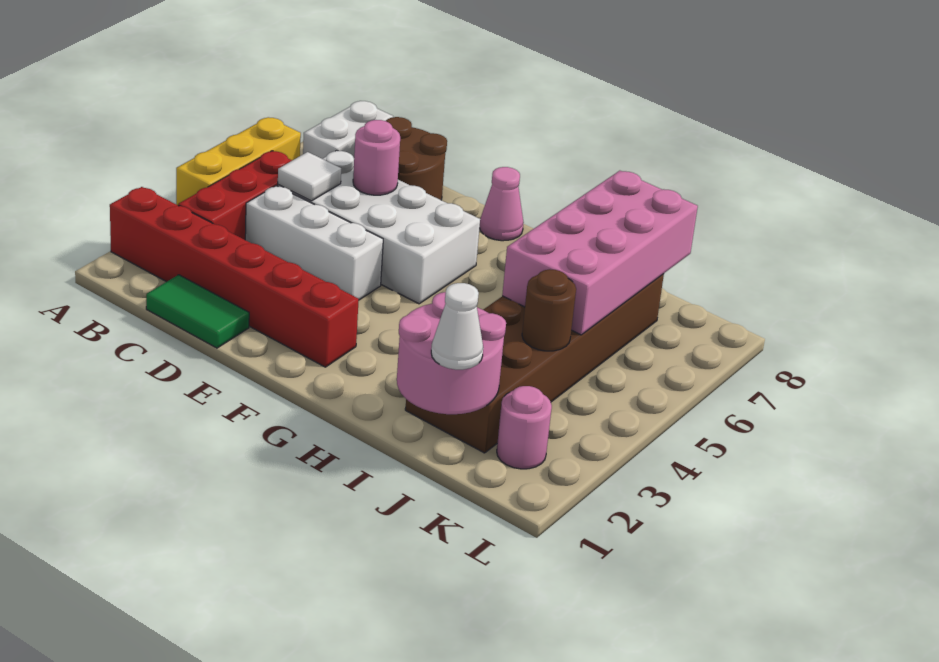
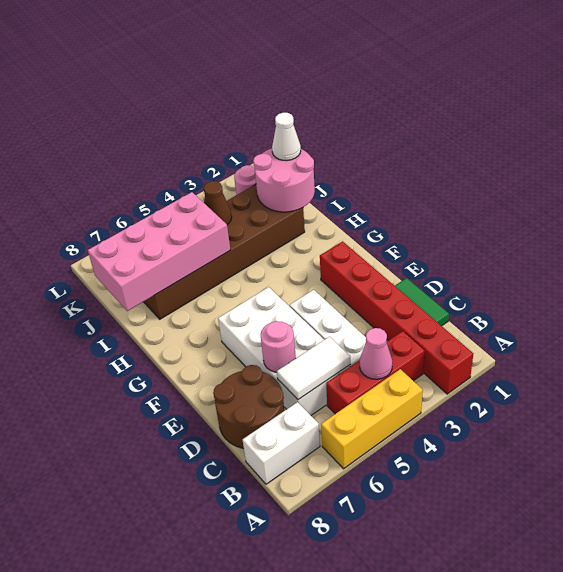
white tile C5 level 2 -> white tile C5:C6 level 2
pink cone F8 level 1 -> pink cone B4 level 2
brown round brick J4 level 2 -> brown cone J4 level 2

